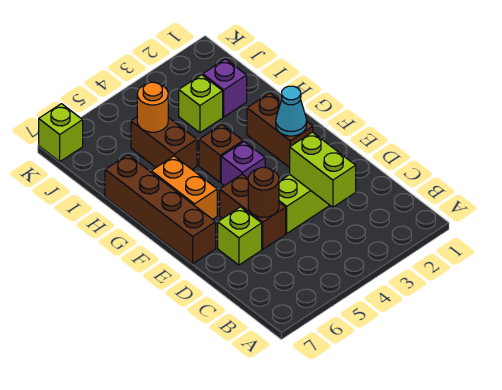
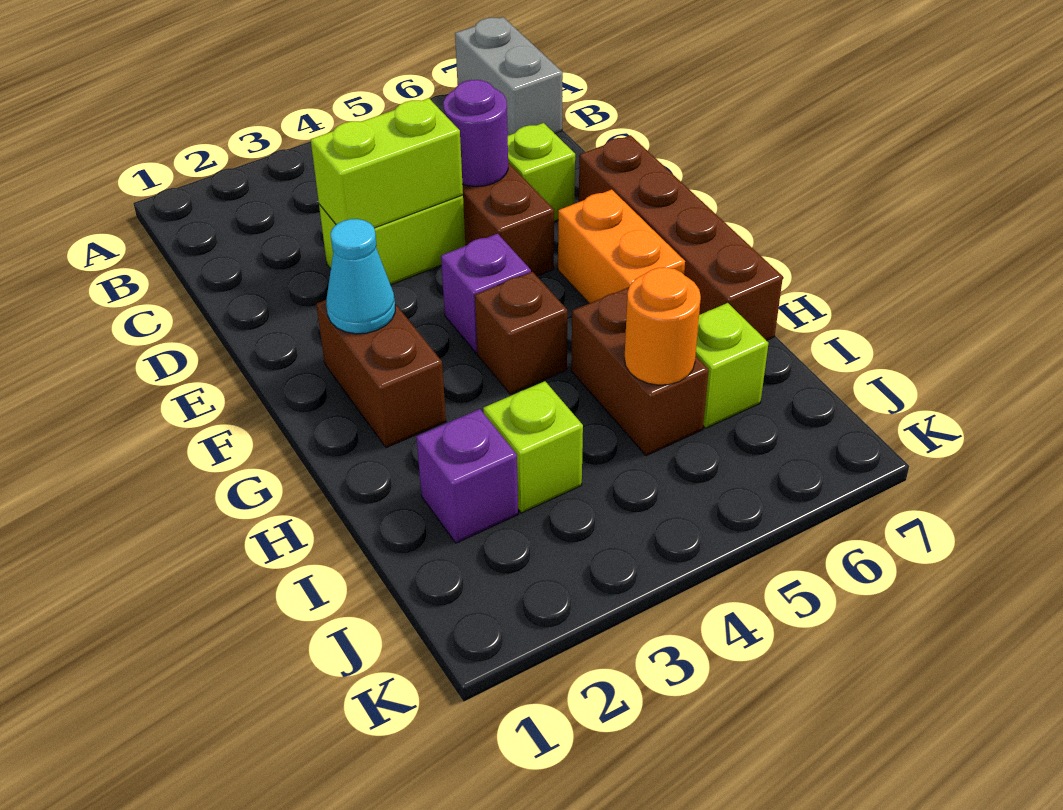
none -> grey brick A7:B7 level 1
lime brick C3:D3 level 2 -> lime brick D3:D4 level 2
brown round brick D5 level 2 -> purple round brick D5 level 2
lime brick K7 level 1 -> lime brick I6 level 1

